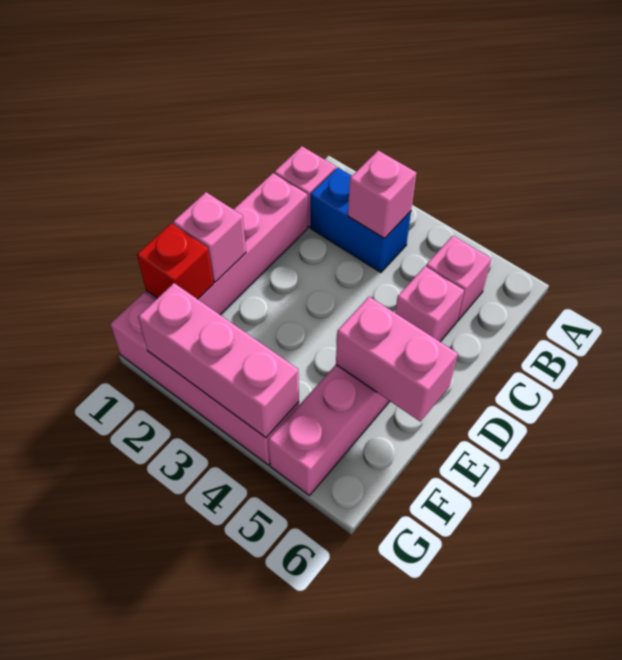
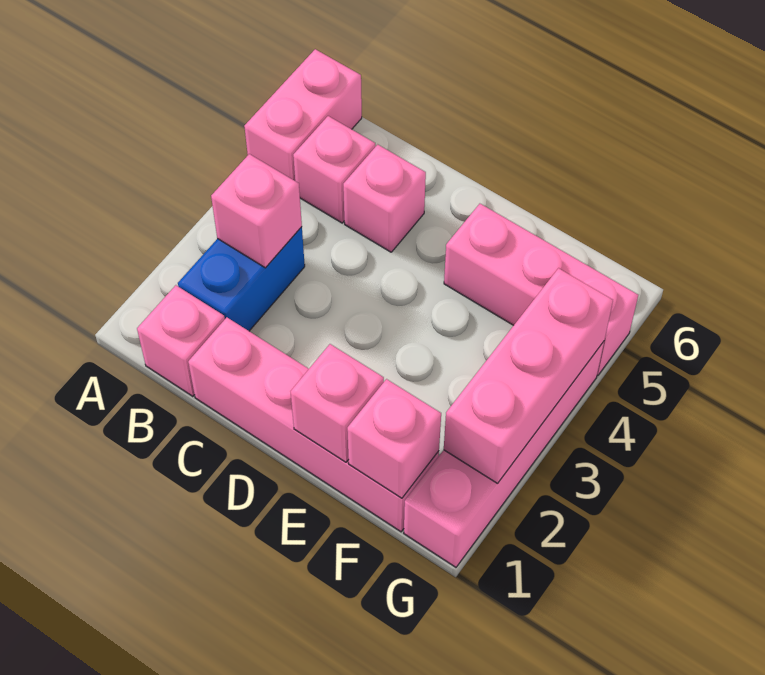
pink brick E5:E6 level 2 -> pink brick A5:A6 level 1
red brick F1 level 2 -> pink brick F1 level 2

